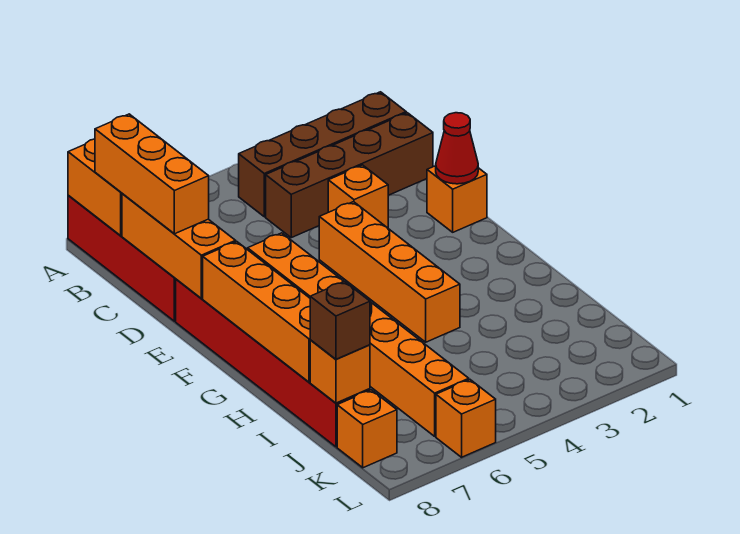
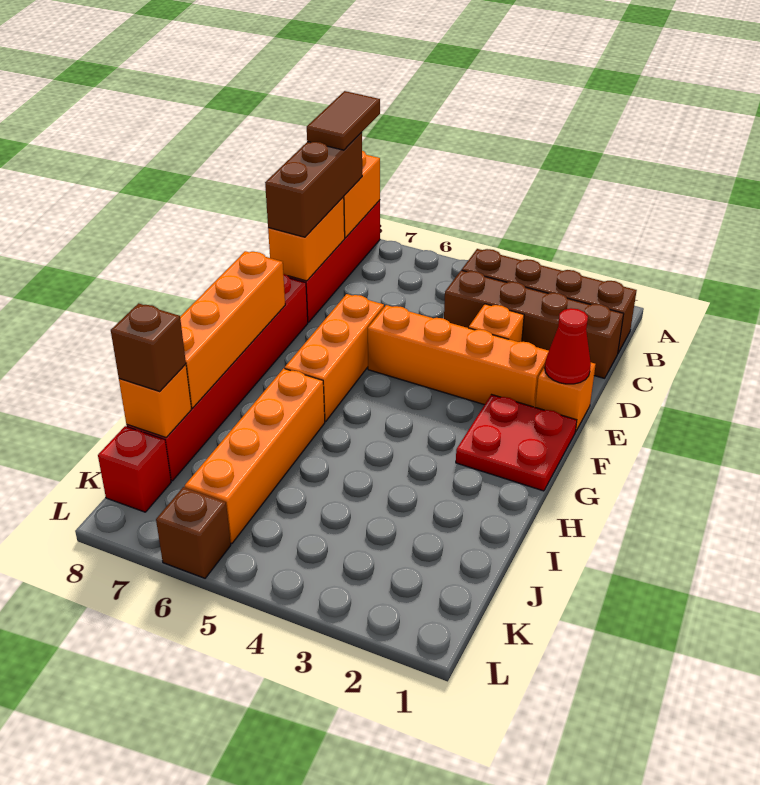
none -> brown tile A8:B8 level 4
orange brick B8:D8 level 3 -> brown brick B8:D8 level 3
orange brick C8:E8 level 2 -> orange brick C8:D8 level 2
orange brick E4:H4 level 1 -> orange brick E2:E5 level 1
none -> red plate F1:G2 level 1
orange brick K8 level 1 -> red brick K8 level 1
orange brick L6 level 1 -> brown brick L6 level 1

